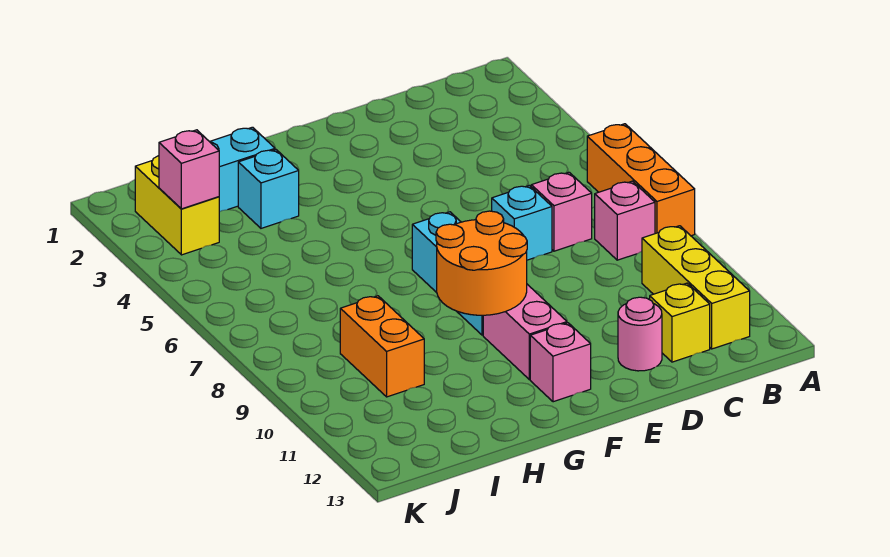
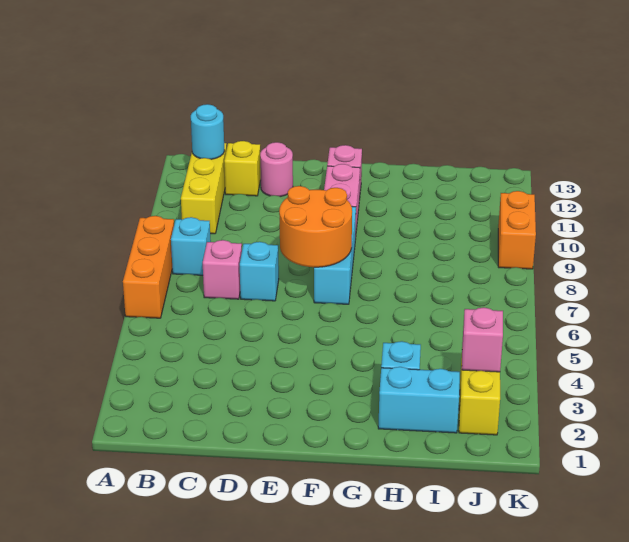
pink brick B8 level 1 -> cyan brick B8 level 1
none -> cyan round brick B12 level 2
orange round brick F9:G10 level 2 -> orange round brick E7:F8 level 2
orange brick I9:I10 level 1 -> orange brick K9:K10 level 1

